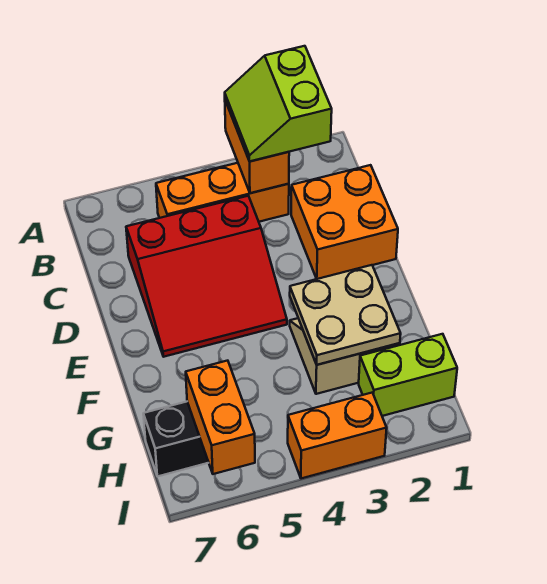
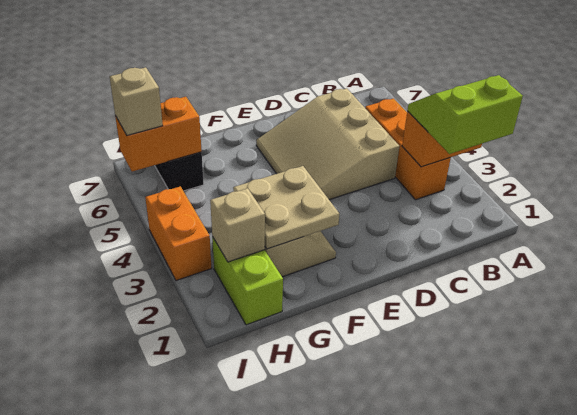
orange brick C1:D2 level 1 -> none
red slope C4:E6 level 1 top C -> tan slope C4:E6 level 1 top C
none -> tan brick H2 level 2
none -> tan brick I6 level 3

